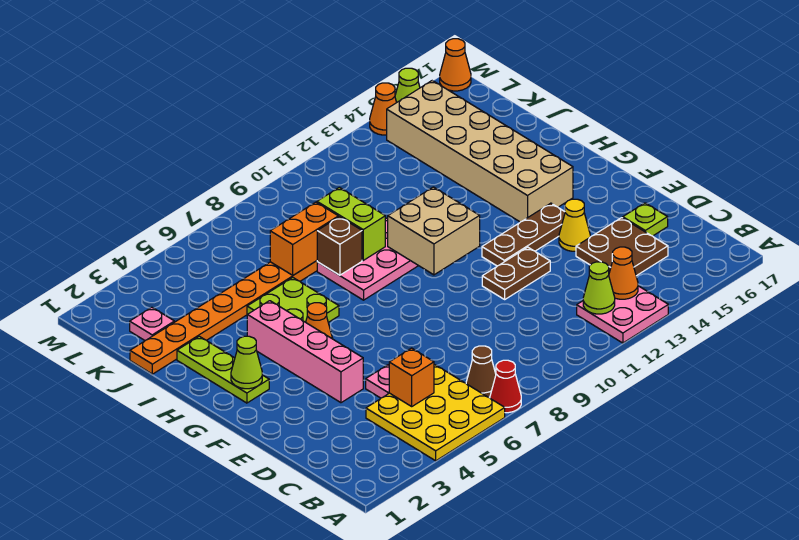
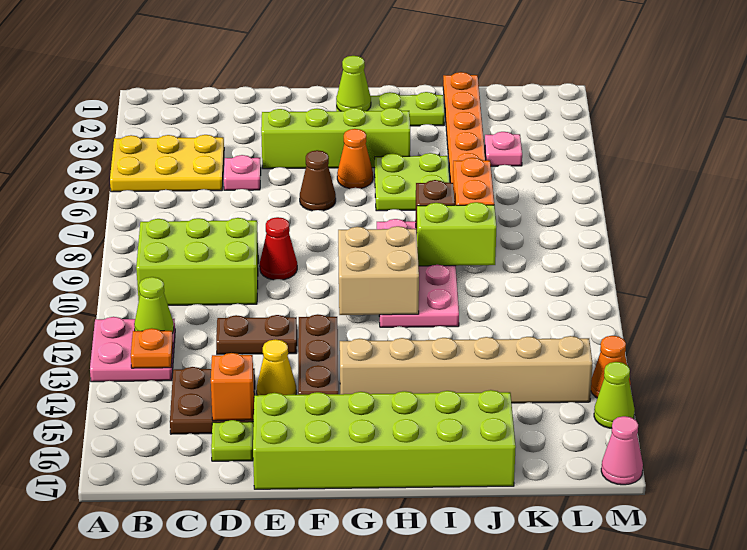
yellow plate A4:C6 level 1 -> yellow plate A4:C5 level 1
red cone A7 level 1 -> red cone E9 level 1
brown cone B7 level 1 -> brown cone F6 level 1
none -> lime brick B9:D10 level 1
orange cone B13 level 2 -> orange plate B13 level 2
orange brick C5 level 2 -> orange brick D15 level 2
pink brick E4:H4 level 1 -> lime brick E4:H4 level 1
brown plate E11:E12 level 1 -> brown plate D12:E12 level 1
none -> lime brick E16:J17 level 1
tan brick G14:L15 level 1 -> tan brick G14:L14 level 1
pink plate K2 level 1 -> pink plate K4 level 1
orange cone M17 level 1 -> pink cone M17 level 1

